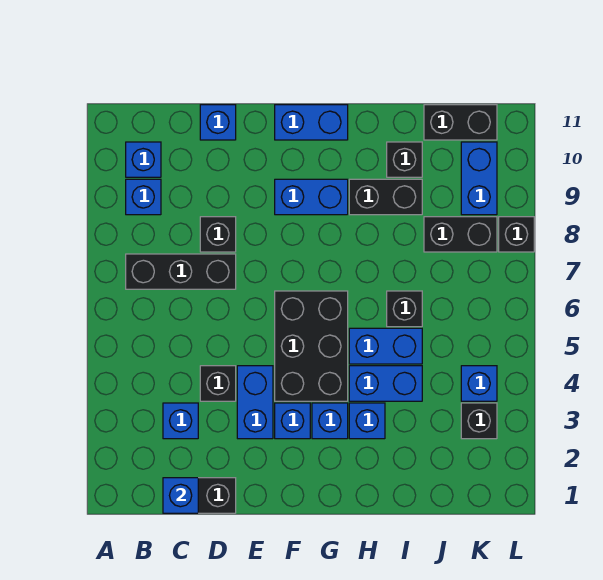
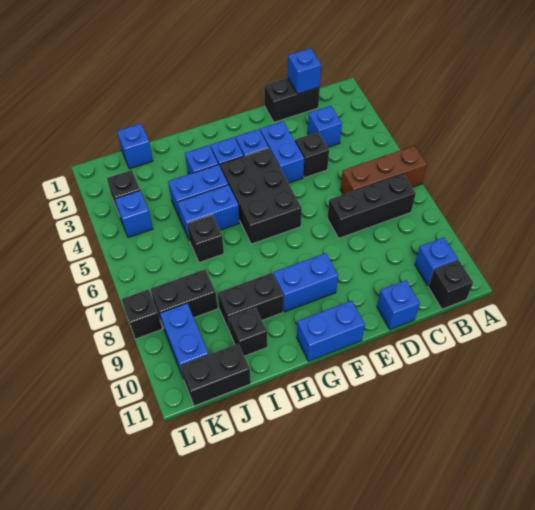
none -> brown brick A6:C6 level 1
blue brick B9 level 1 -> blue brick J1 level 1
black brick D8 level 1 -> black brick B11 level 1

